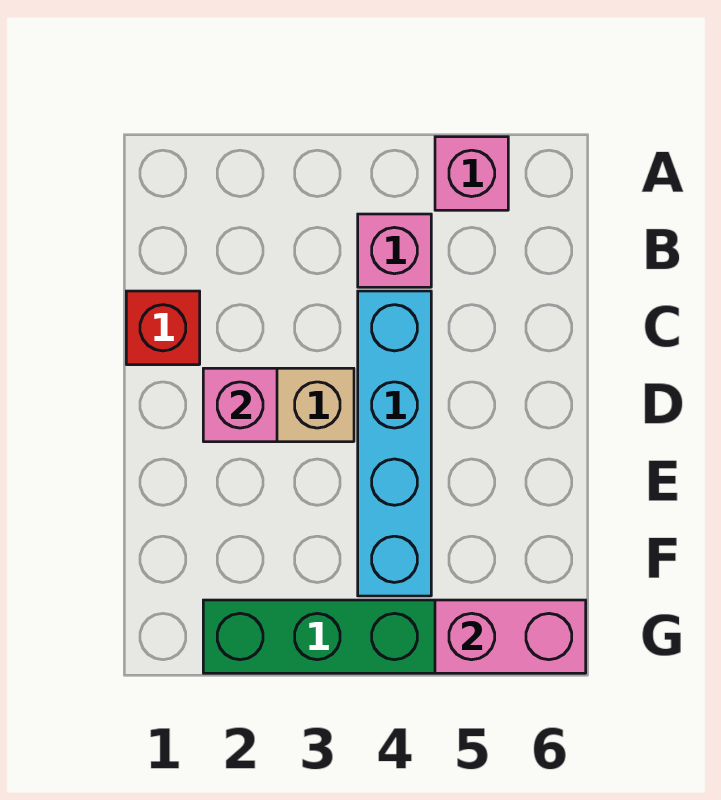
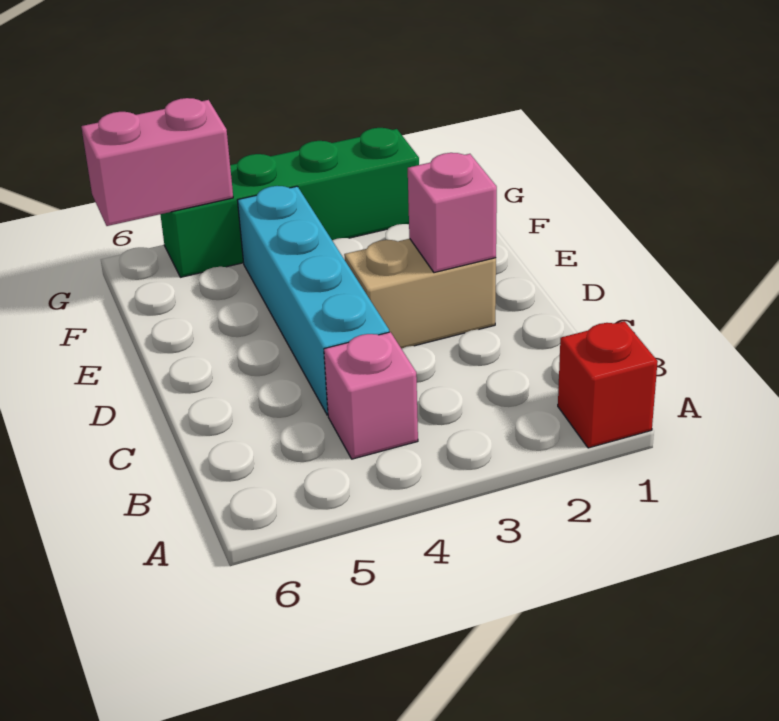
pink brick A5 level 1 -> none
red brick C1 level 1 -> red brick A1 level 1

